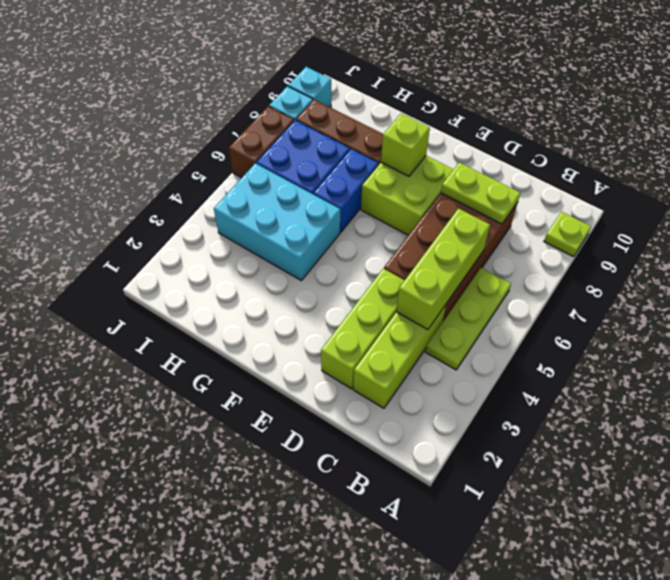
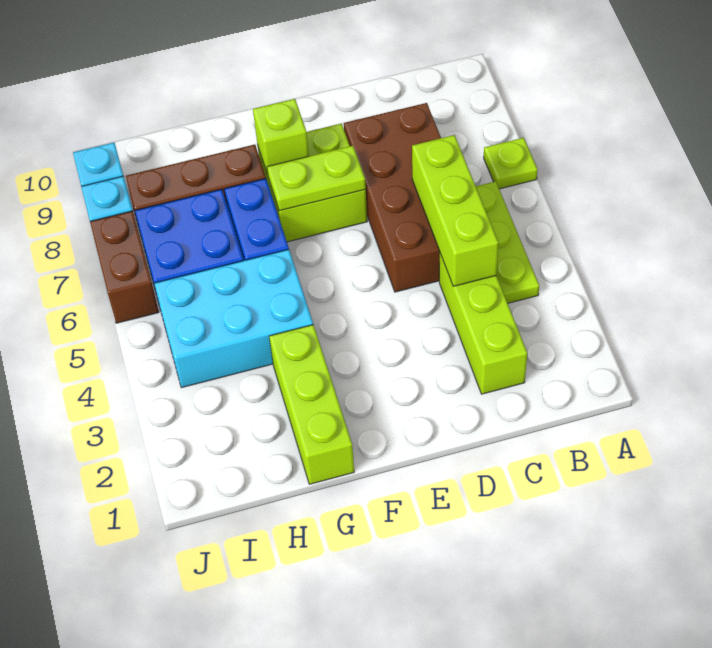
lime plate A9 level 1 -> lime plate A7 level 1
lime plate C8:D8 level 2 -> lime plate E7:F7 level 2
lime brick D2:D4 level 1 -> lime brick G1:G3 level 1

